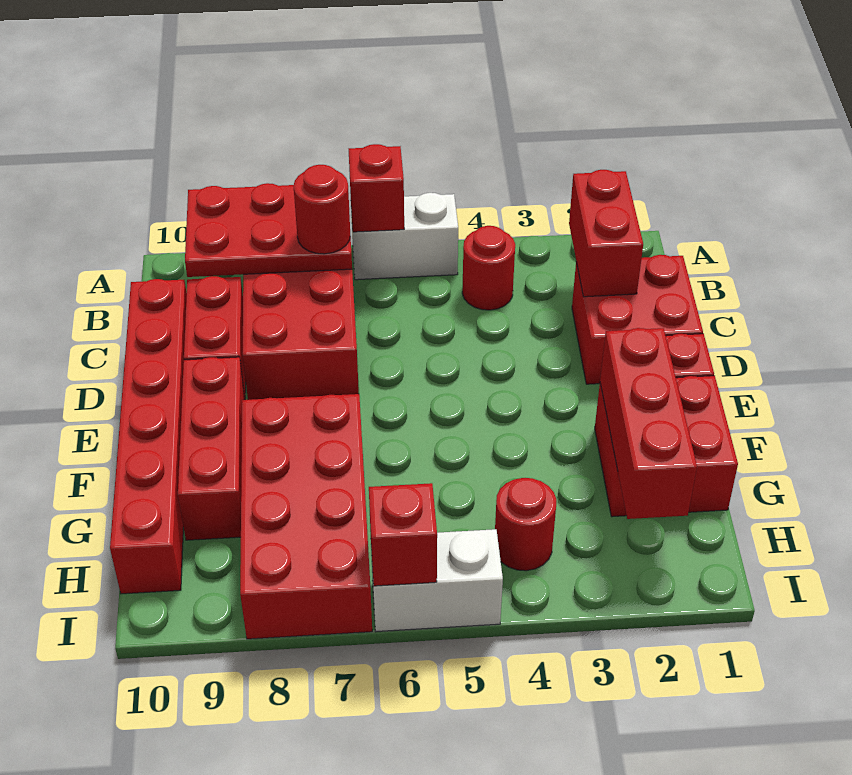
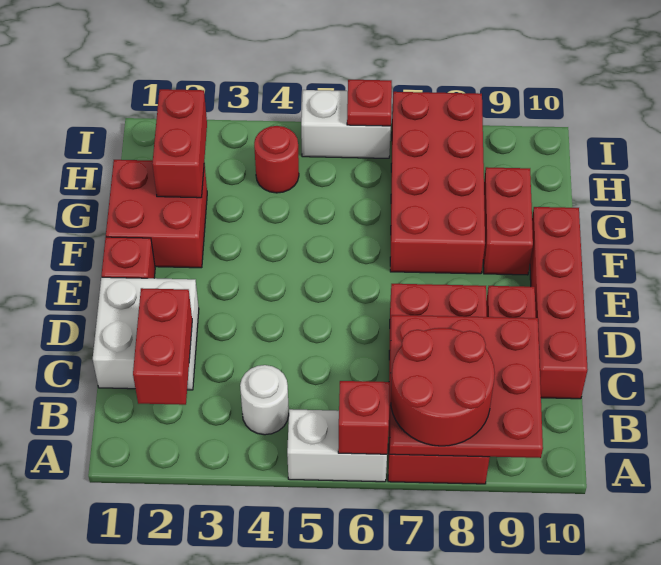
red plate A7:B9 level 2 -> red plate A7:C9 level 2
red round brick B4 level 1 -> white round brick B4 level 1
red round brick B7 level 3 -> red round brick A7:B8 level 3
red brick C1:D2 level 1 -> white brick C1:D2 level 1
red brick C10:H10 level 1 -> red brick C10:F10 level 1
red brick E9:G9 level 1 -> red brick F9:G9 level 1
red brick F2:H2 level 2 -> red brick G2:H2 level 2
red brick I6 level 2 -> red plate I6 level 2

